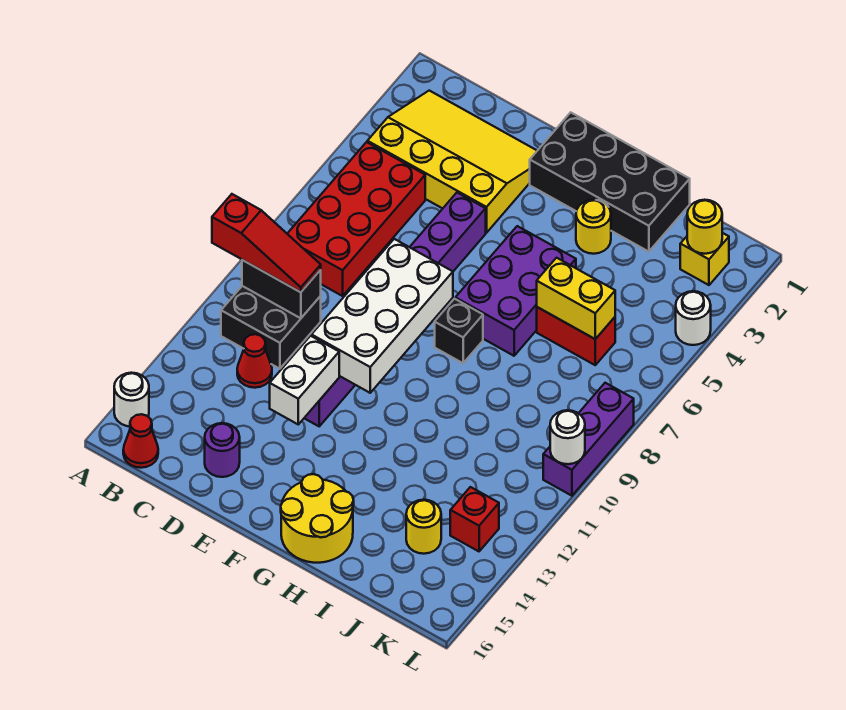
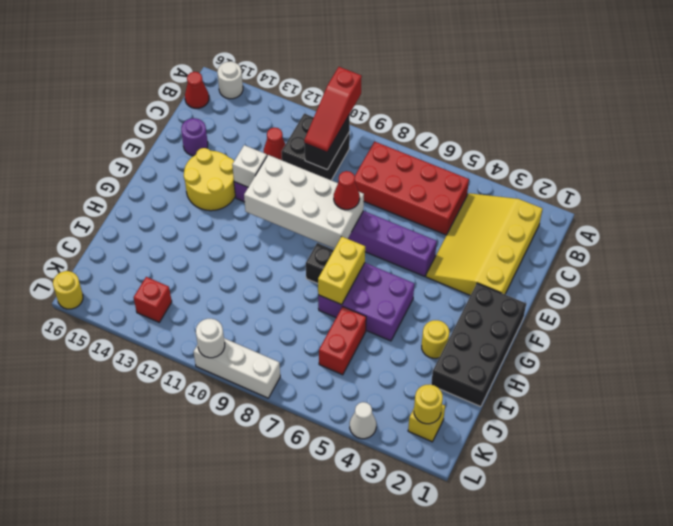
yellow slope B2:E4 level 1 top 4 -> yellow slope B2:E4 level 1 top 2
none -> red cone E8 level 3
white brick E12:E13 level 2 -> white brick E12 level 2
yellow round brick G15:H16 level 1 -> yellow round brick E13:F14 level 1
yellow brick I6:J6 level 2 -> yellow brick G7:H7 level 2
yellow round brick J14 level 1 -> yellow round brick L16 level 1
white round brick L4 level 1 -> white cone L4 level 1
purple brick L8:L10 level 1 -> white brick L8:L10 level 1

